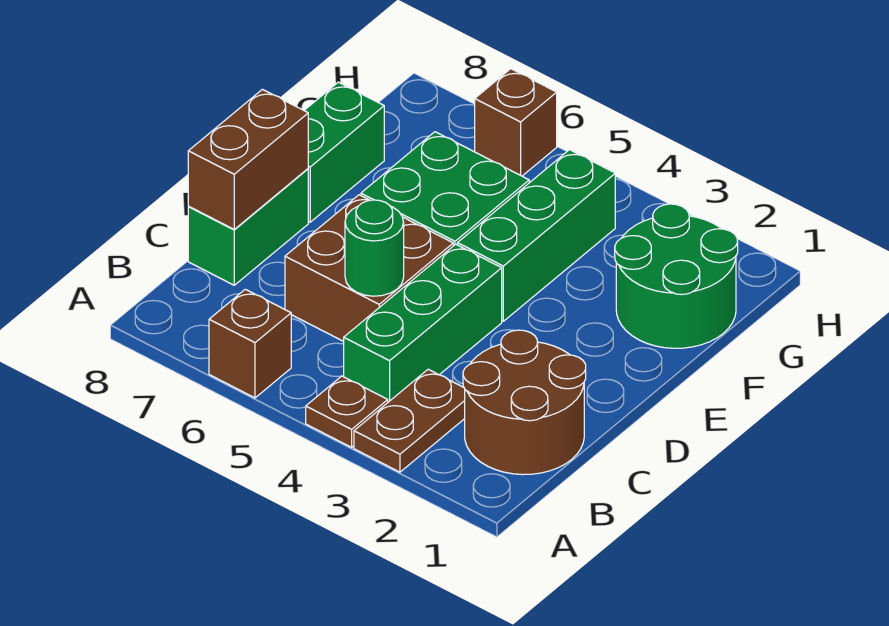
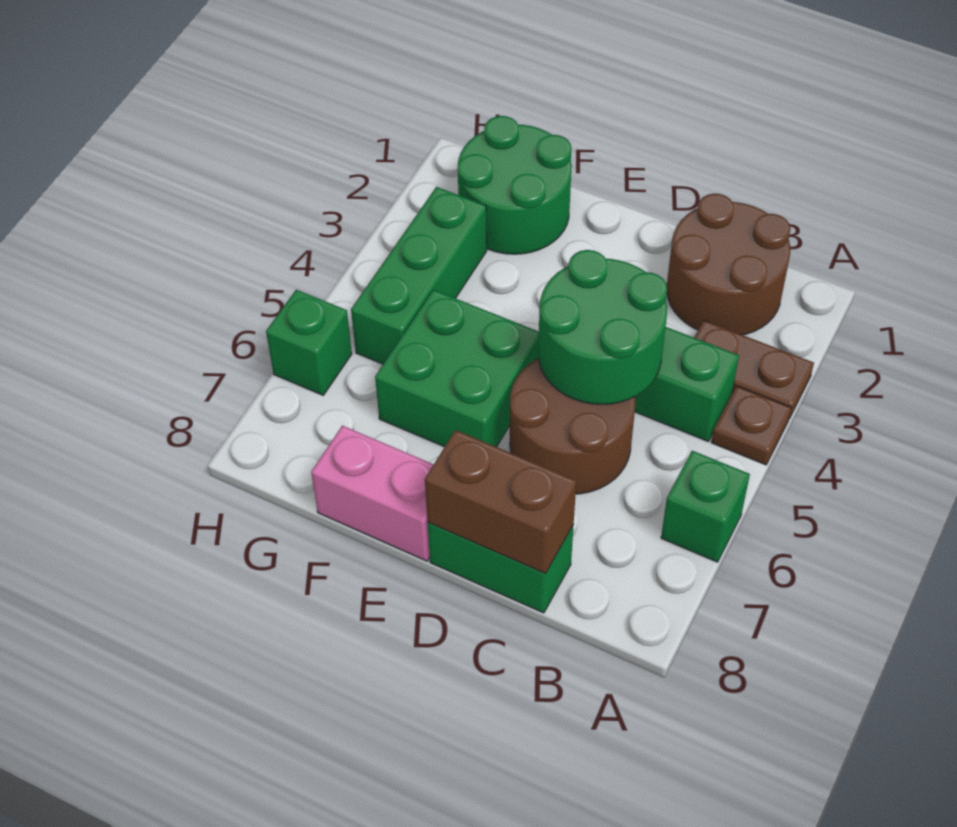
brown brick A6 level 1 -> green brick A6 level 1
brown brick C5:D6 level 1 -> brown round brick C5:D6 level 1
green round brick C5 level 2 -> green round brick C4:D5 level 2
green brick E4:G4 level 1 -> green brick G3:G5 level 1
green brick E8:F8 level 1 -> pink brick E8:F8 level 1
brown brick H6 level 1 -> green brick H6 level 1

